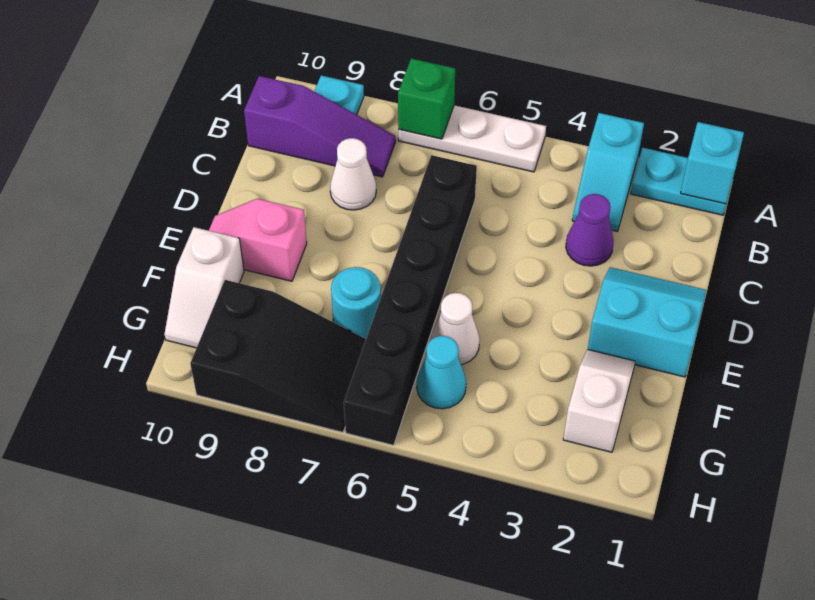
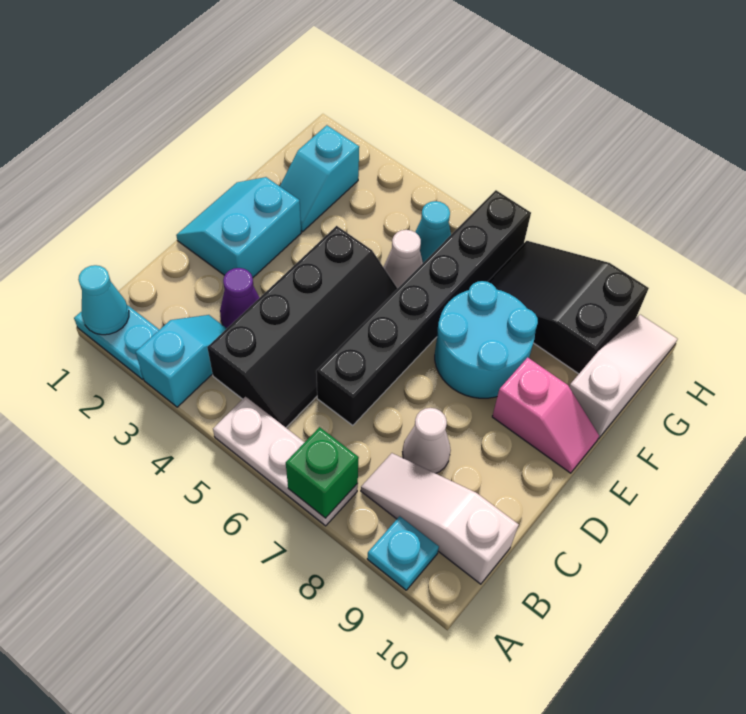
cyan brick A1 level 2 -> cyan cone A1 level 2
none -> black slope B4:E5 level 1 top 4
purple slope B8:B10 level 1 top 10 -> white slope B8:B10 level 1 top 10
cyan slope D1:E2 level 1 top E -> cyan slope D1:E2 level 1 top 2
white slope F2:G2 level 1 top G -> cyan slope F2:G2 level 1 top G
cyan round brick F7 level 1 -> cyan round brick E7:F8 level 1
white slope F10:G10 level 1 top F -> white slope F10:H10 level 1 top F

